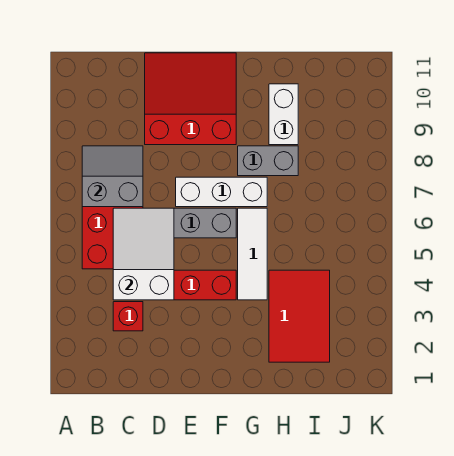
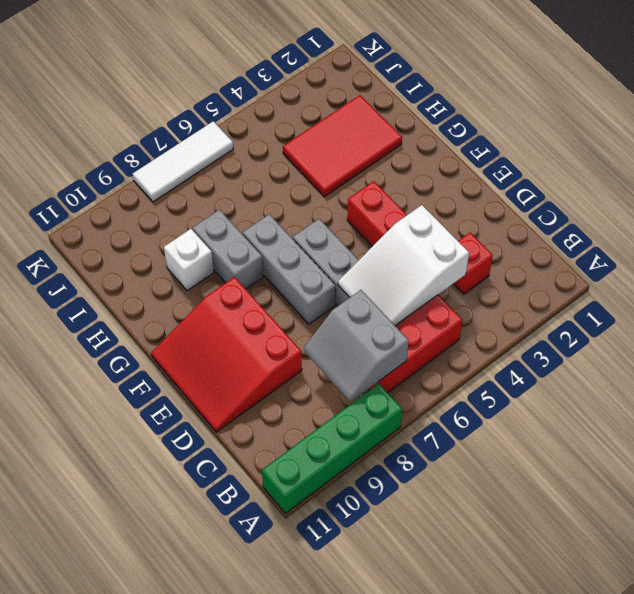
none -> green brick A8:A11 level 1
white brick E7:G7 level 1 -> grey brick E7:G7 level 1
white tile G4:G6 level 1 -> white tile K6:K8 level 1
white brick H9:H10 level 1 -> white brick H9 level 1

